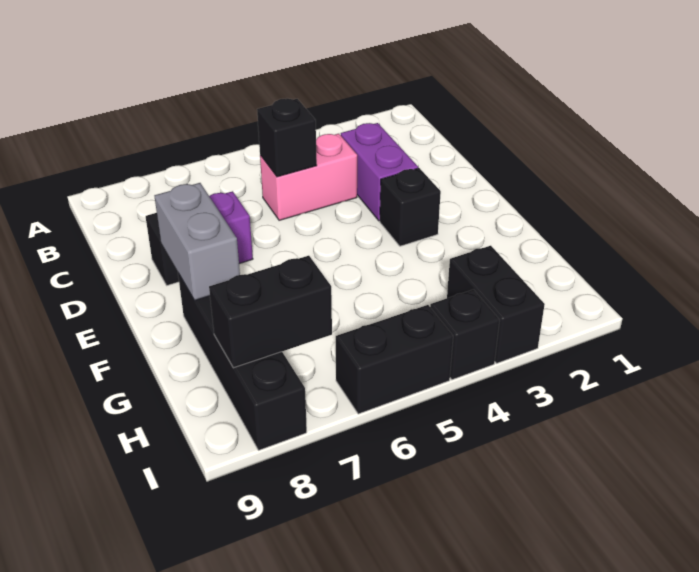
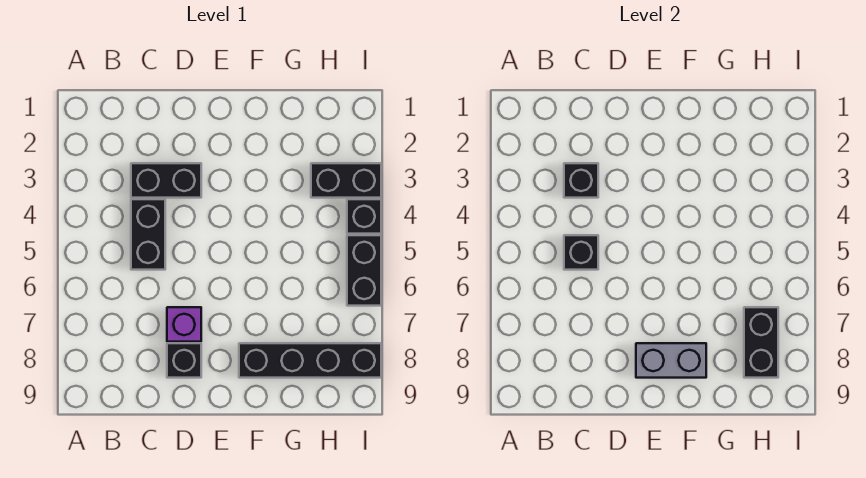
purple brick C3:D3 level 1 -> black brick C3:D3 level 1
pink brick C4:C5 level 1 -> black brick C4:C5 level 1
black brick E3 level 1 -> black brick C3 level 2

